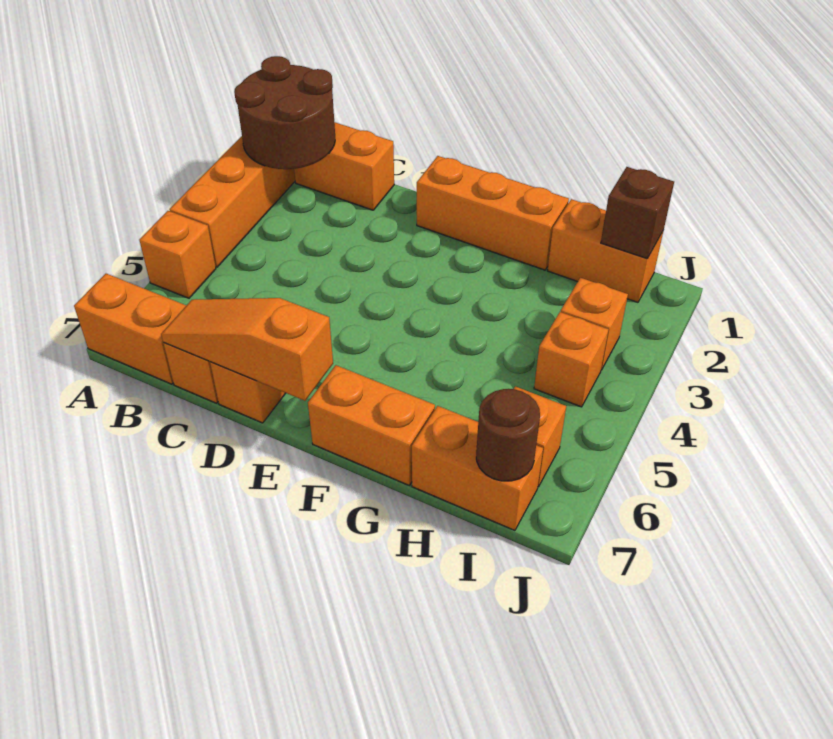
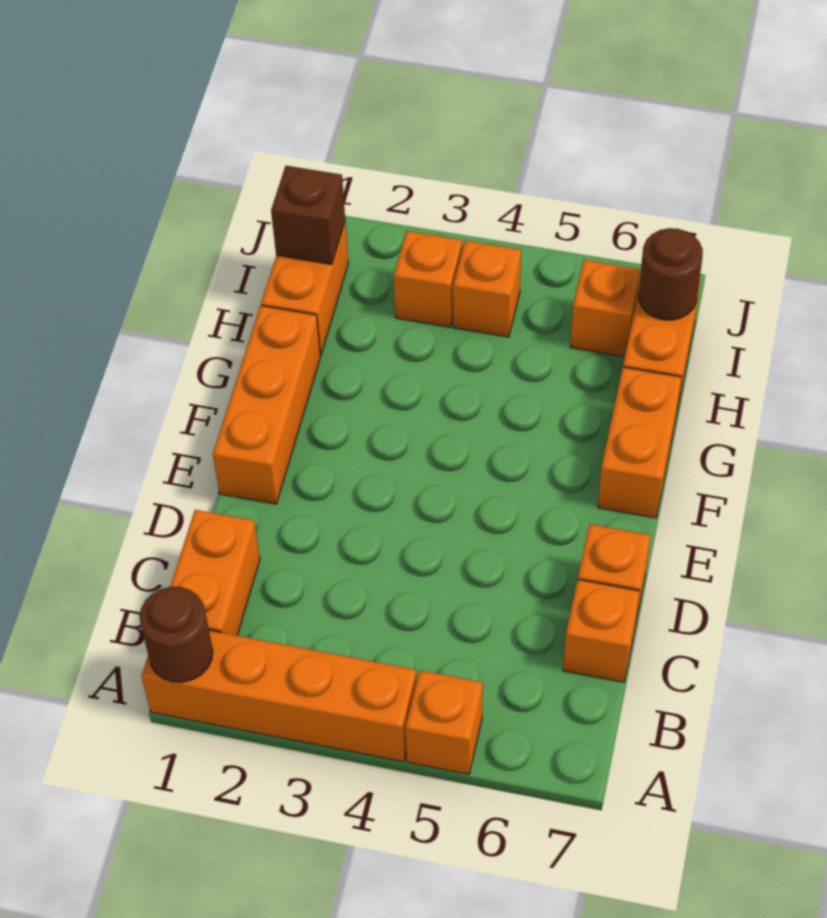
brown round brick A1:B2 level 2 -> brown round brick A1 level 2
orange brick A7:B7 level 1 -> none
orange slope C7:E7 level 2 top E -> none

